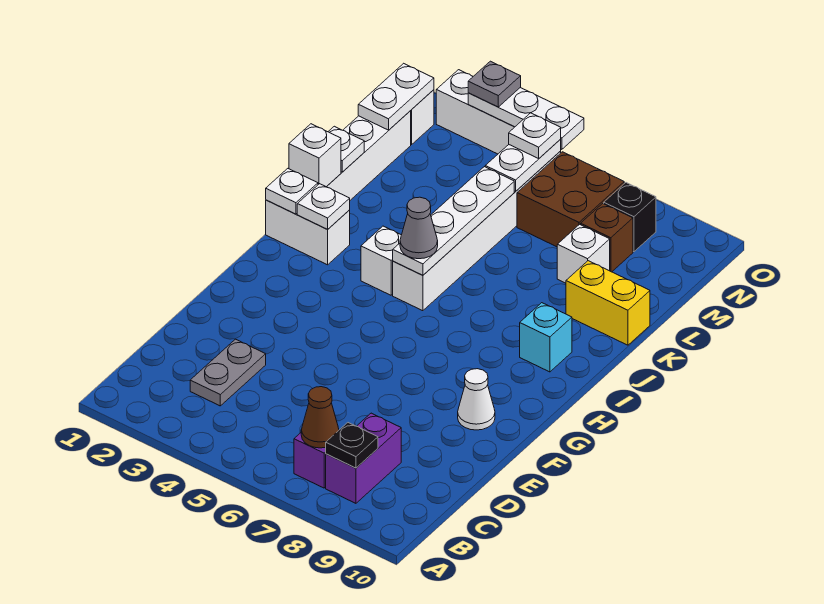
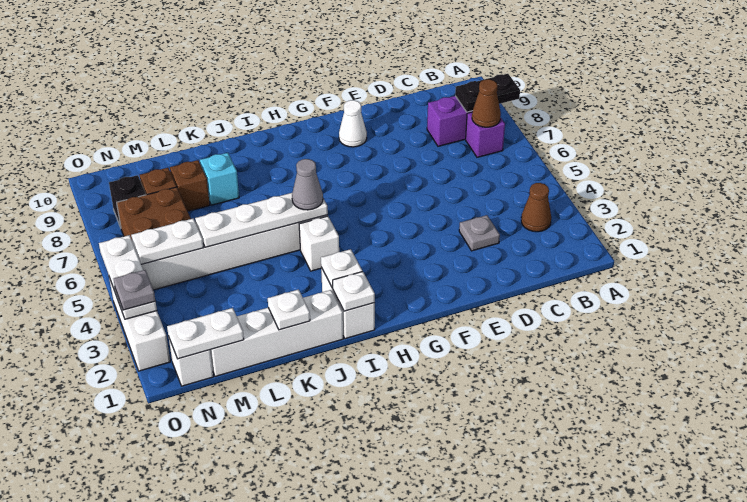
none -> brown cone B3 level 1
black plate B8 level 2 -> black plate A8:B8 level 2
grey plate C3:D3 level 1 -> grey plate D3 level 1
cyan brick I9 level 1 -> cyan brick K8 level 1
white brick J1 level 2 -> none
yellow brick K9:K10 level 1 -> none
white brick L8 level 1 -> brown brick L8 level 1
white plate N5 level 3 -> none

